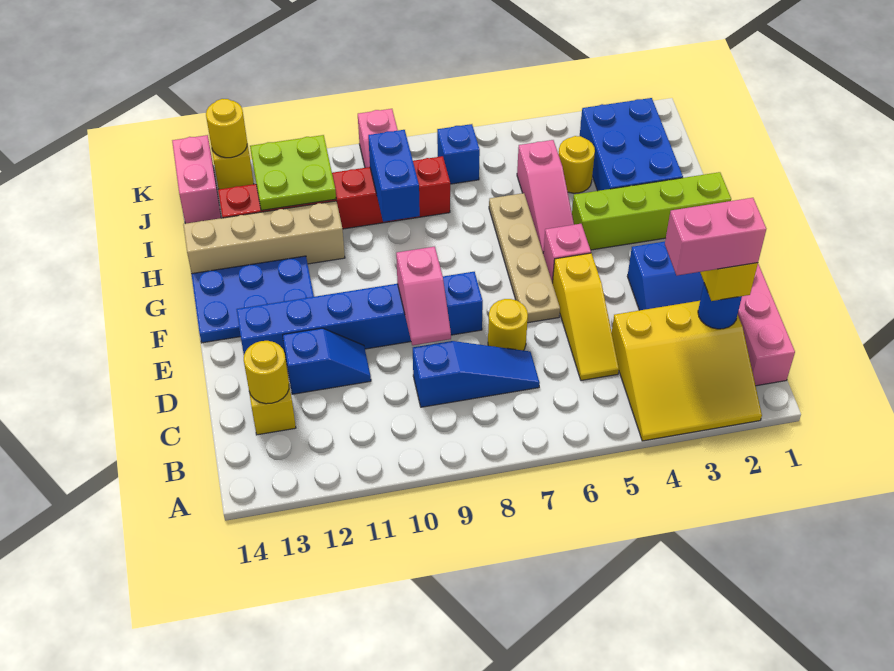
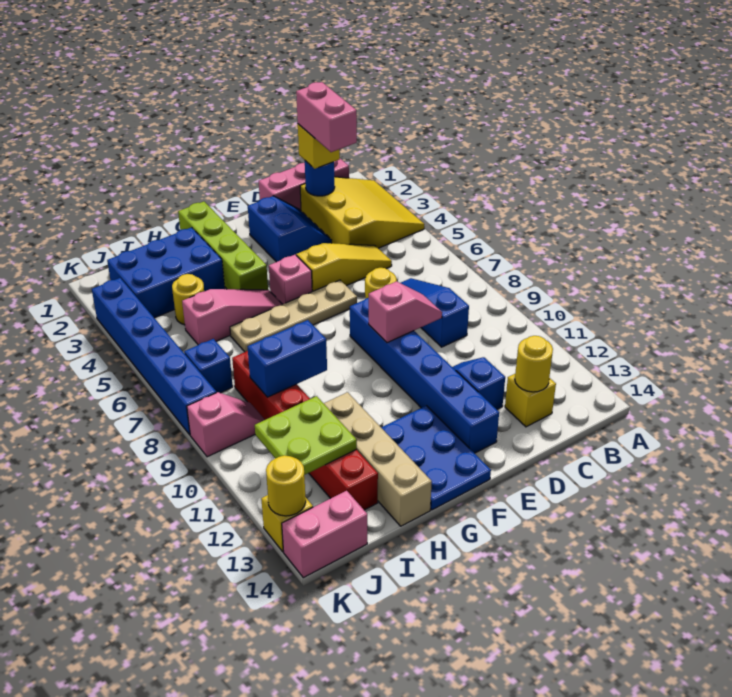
none -> blue brick K3:K8 level 1

